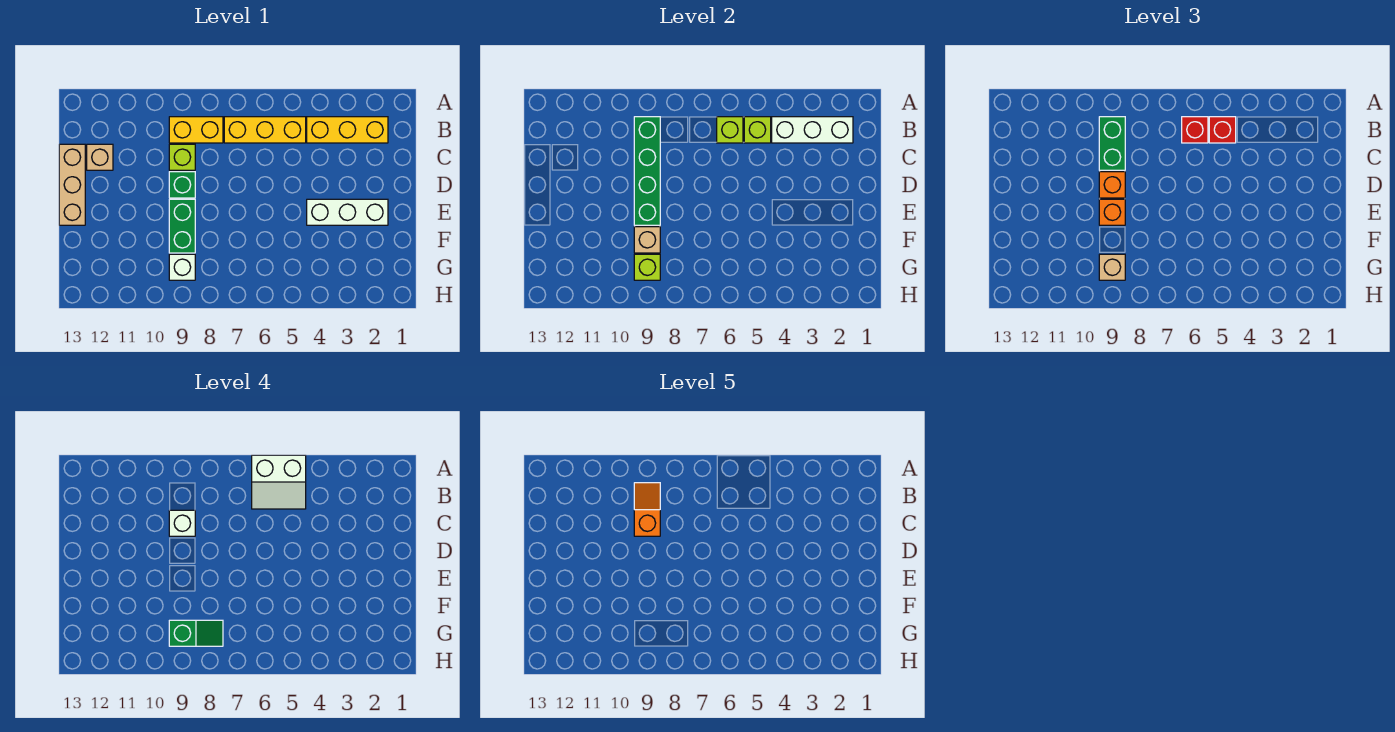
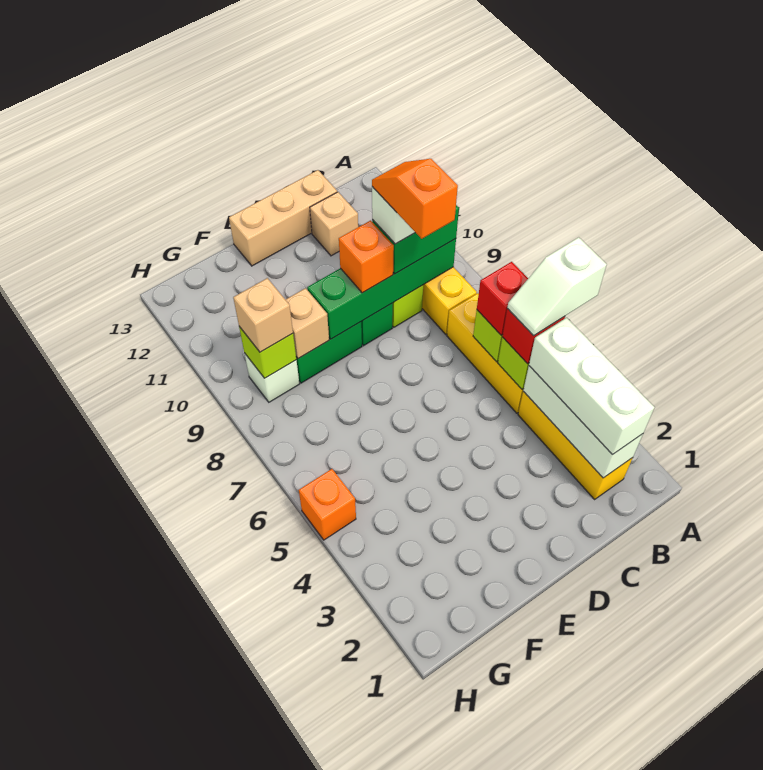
white slope A5:B6 level 4 top A -> white slope A5:B5 level 4 top A
orange slope B9:C9 level 5 top C -> orange slope C8:C9 level 5 top 8
white brick E2:E4 level 1 -> white brick B2:B4 level 3
orange brick E9 level 3 -> orange brick H5 level 1
green slope G8:G9 level 4 top 9 -> none

